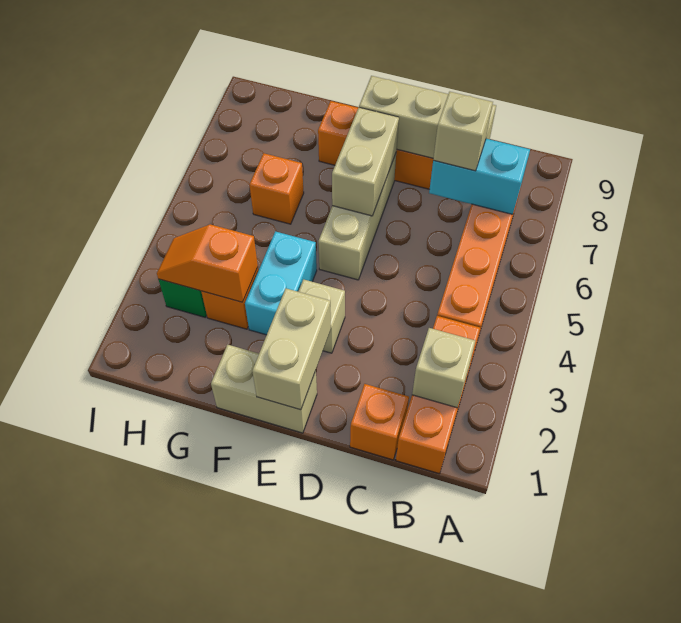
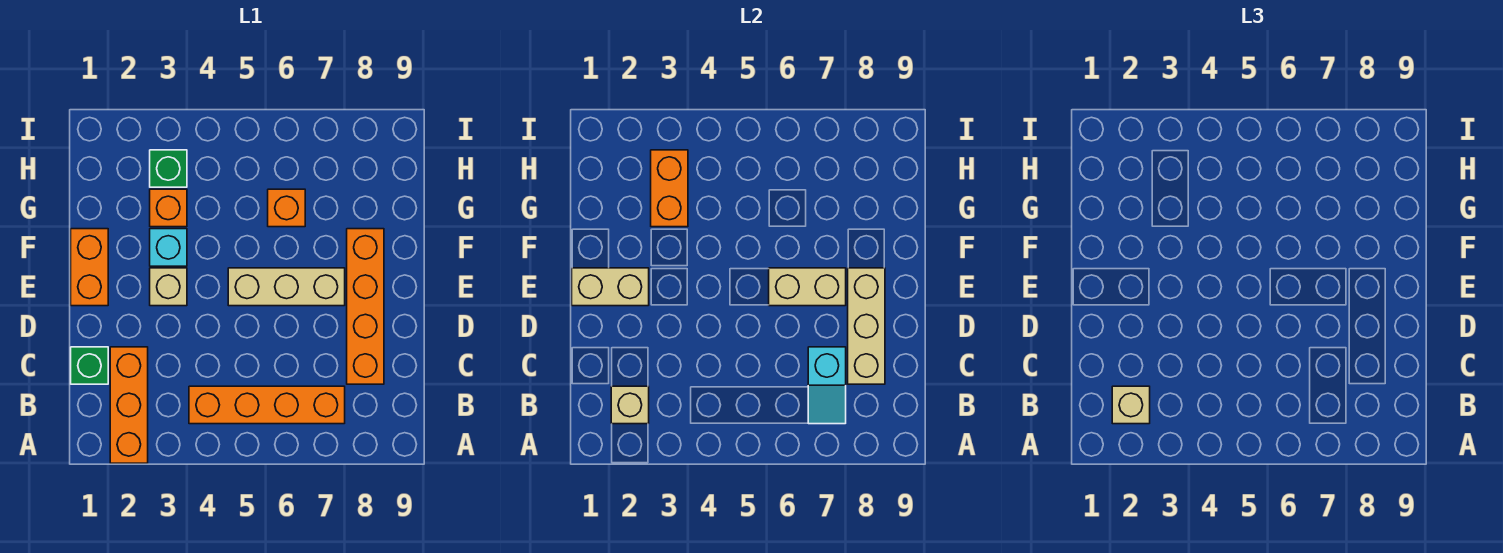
orange brick B1:B3 level 1 -> orange brick A2:C2 level 1
cyan brick B7:C7 level 2 -> cyan slope B7:C7 level 2 top C
orange brick C1 level 1 -> green brick C1 level 1
tan brick C7 level 3 -> tan brick B2 level 3
tan brick E1:F1 level 1 -> orange brick E1:F1 level 1
cyan brick F3:F4 level 1 -> cyan brick F3 level 1
orange slope G3:H3 level 2 top G -> orange brick G3:H3 level 2

